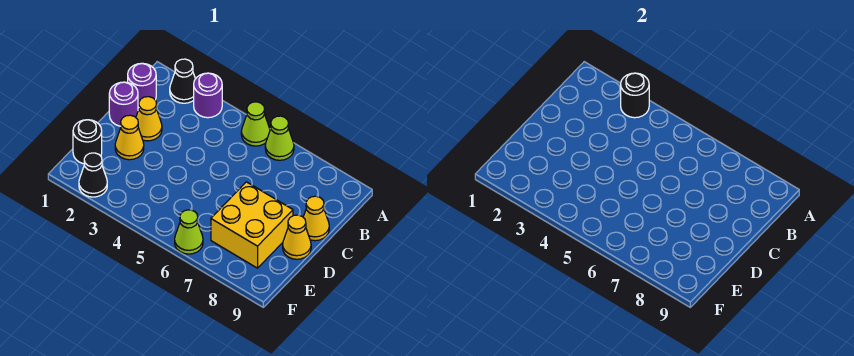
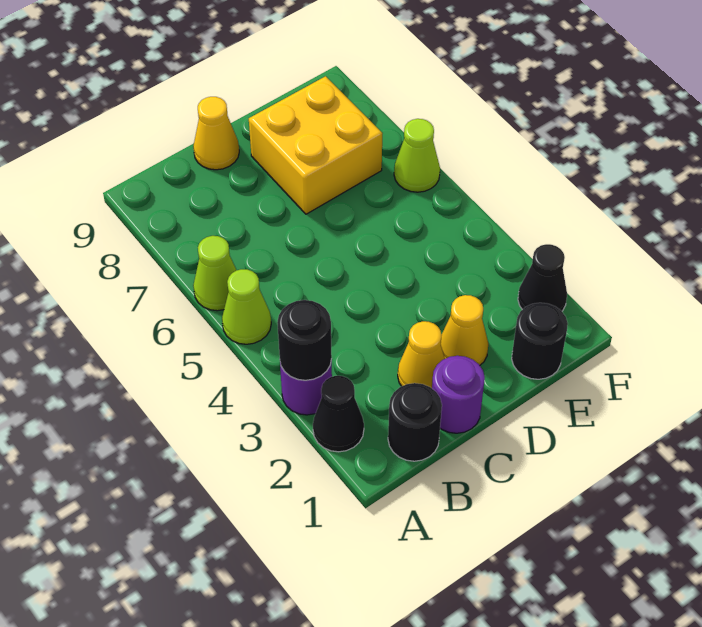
purple round brick B1 level 1 -> black round brick B1 level 1
yellow cone D9 level 1 -> none

